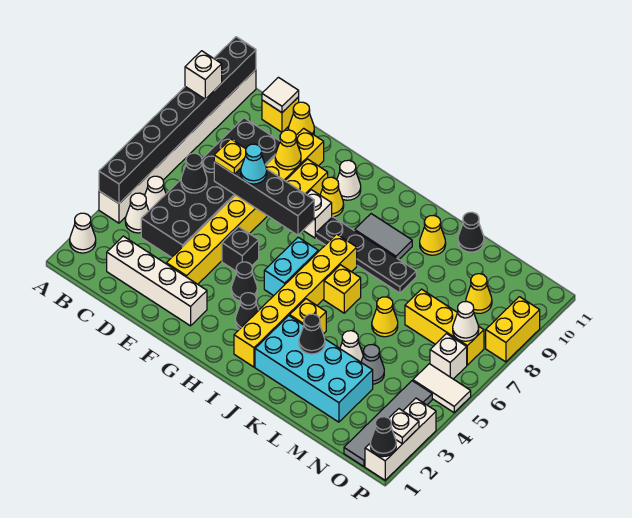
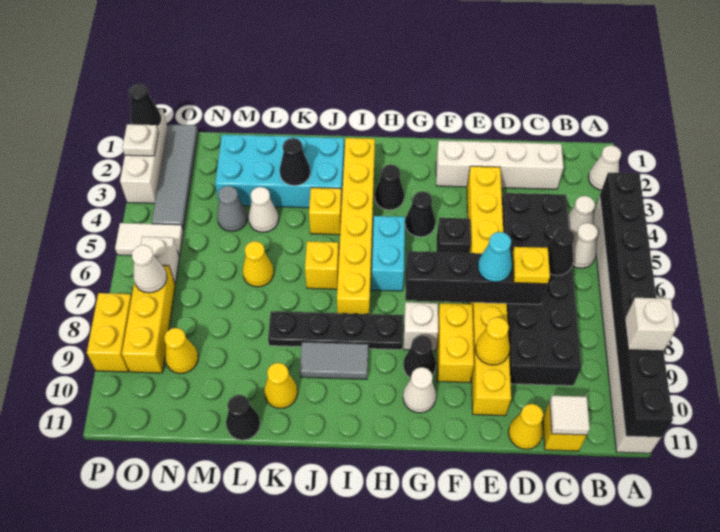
yellow cone G9 level 1 -> black cone G9 level 1
yellow brick M7:O7 level 1 -> yellow brick O7:O9 level 1

